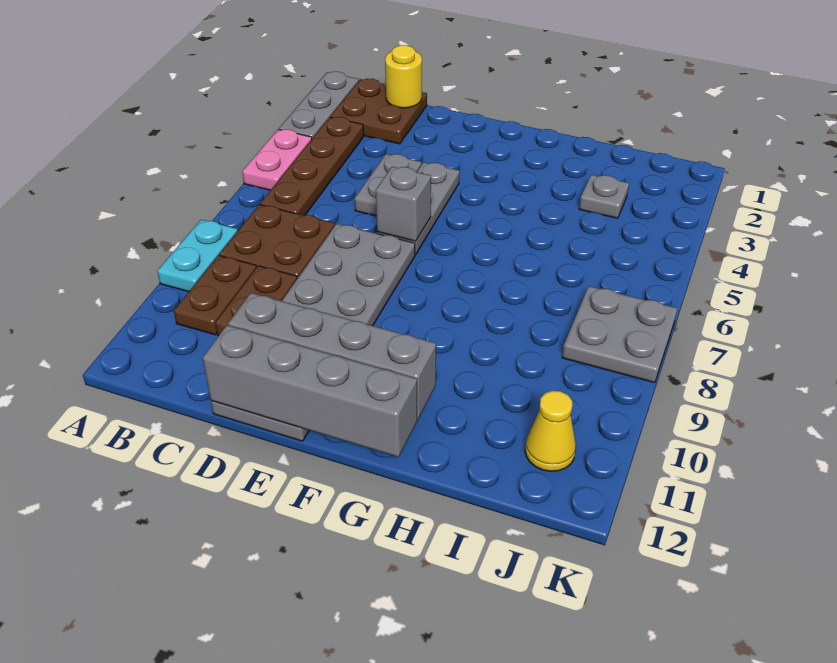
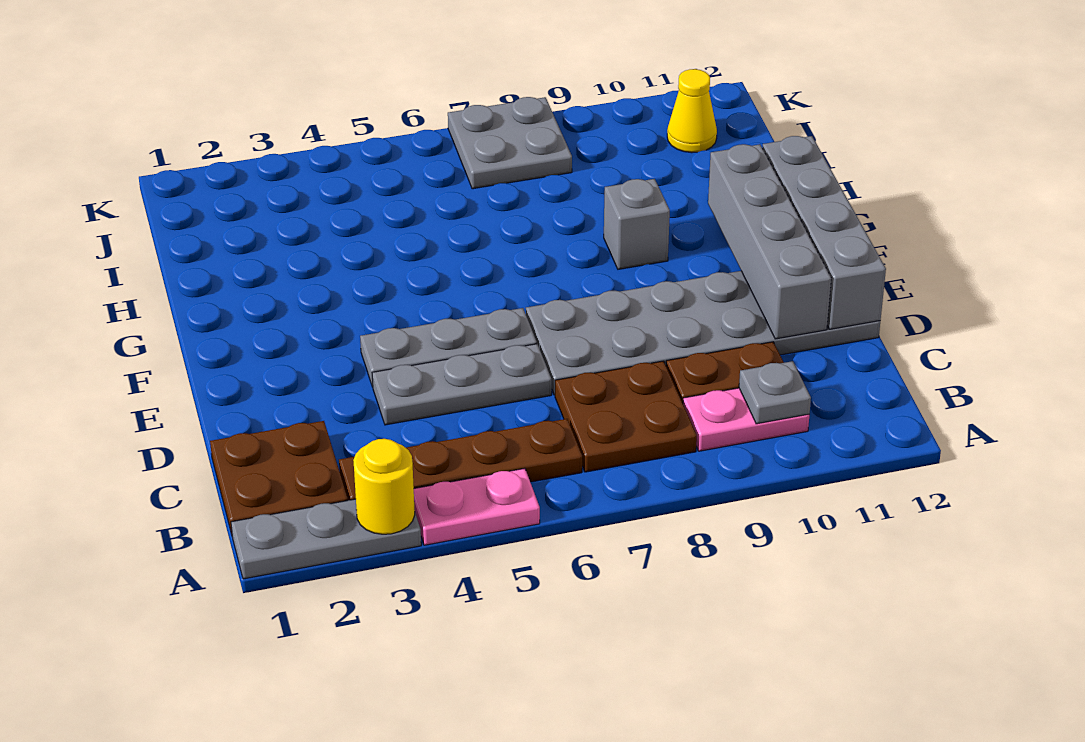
cyan plate A8:A9 level 1 -> none
brown plate B9:B10 level 1 -> pink plate B9:B10 level 1
yellow round brick C1 level 2 -> yellow round brick A3 level 2
grey plate D4:D5 level 1 -> grey plate D4:D6 level 1
grey brick E6 level 2 -> grey brick G9 level 1
grey plate I3 level 1 -> grey plate B10 level 2

